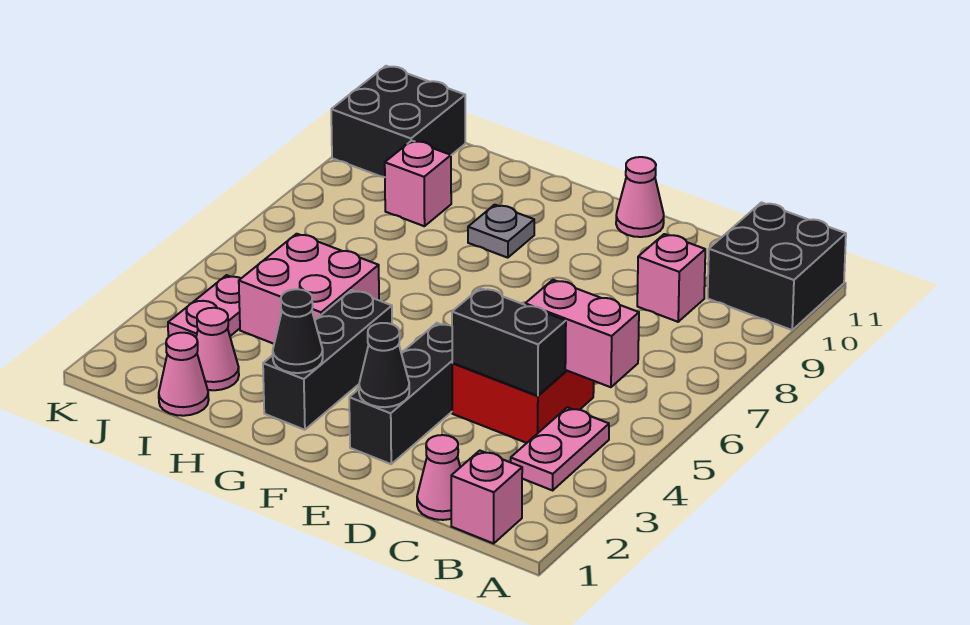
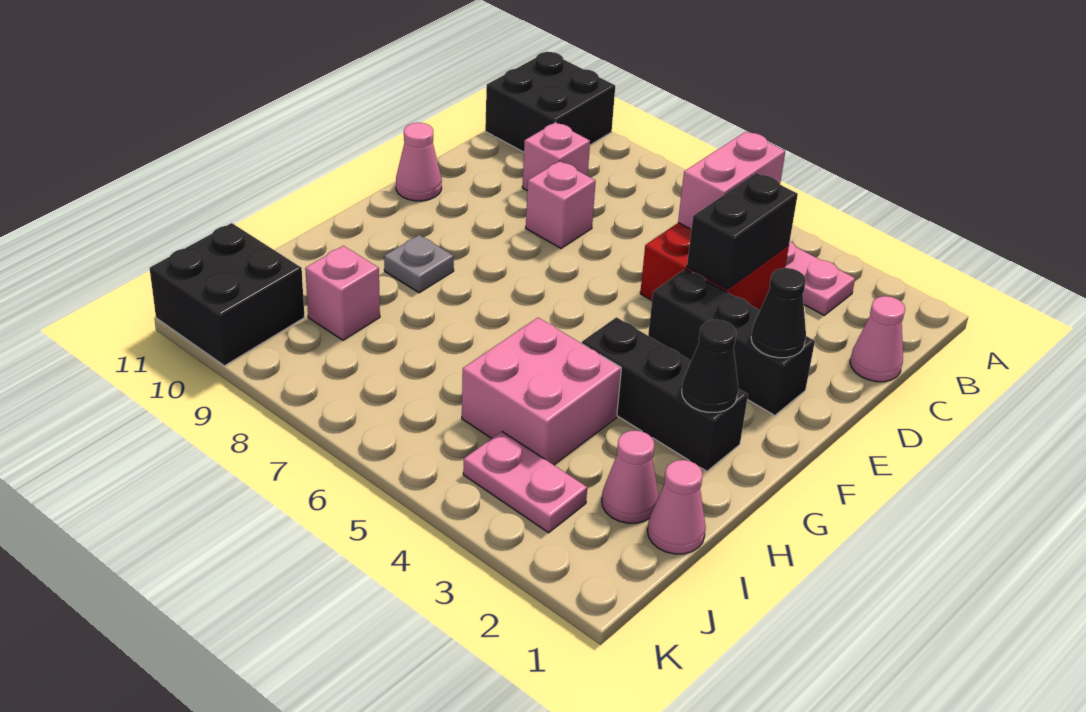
pink brick B1 level 1 -> pink brick D8 level 1

